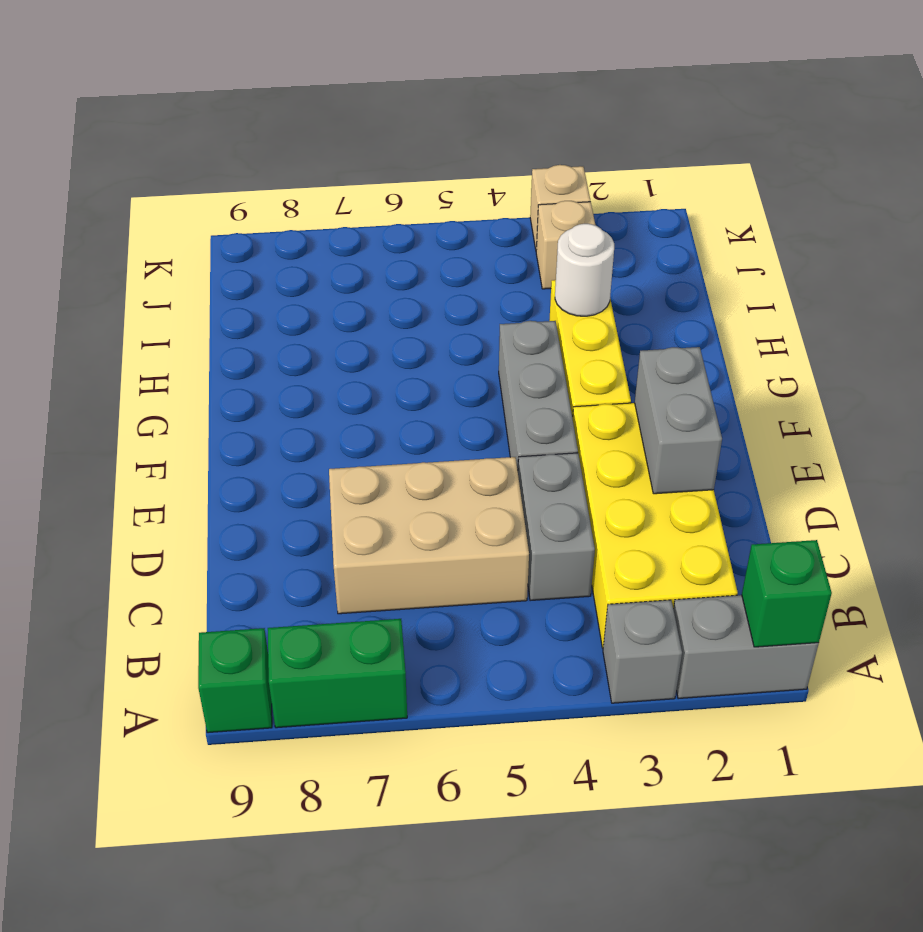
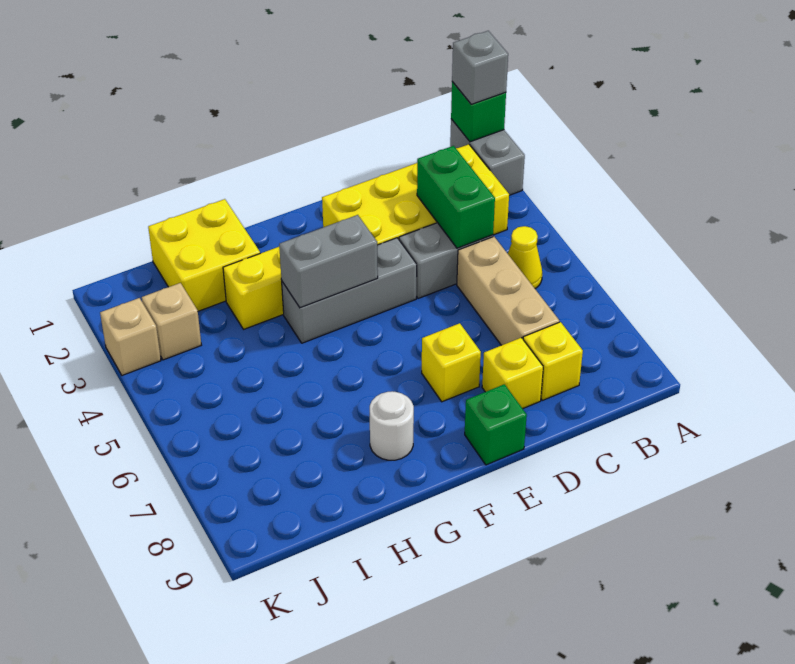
grey brick A3 level 1 -> grey brick A1 level 3
green brick A7:A8 level 1 -> green brick C3:C4 level 2
green brick A9 level 1 -> green brick E9 level 1
none -> yellow cone B5 level 1
tan brick C5:D7 level 1 -> tan brick C5:C7 level 1
none -> yellow brick C8 level 1
grey brick D2:E2 level 2 -> grey brick F4:G4 level 2
none -> yellow brick D8 level 1
none -> yellow brick E7 level 1
none -> yellow brick H1:I2 level 1
white round brick H3 level 2 -> white round brick G8 level 1

